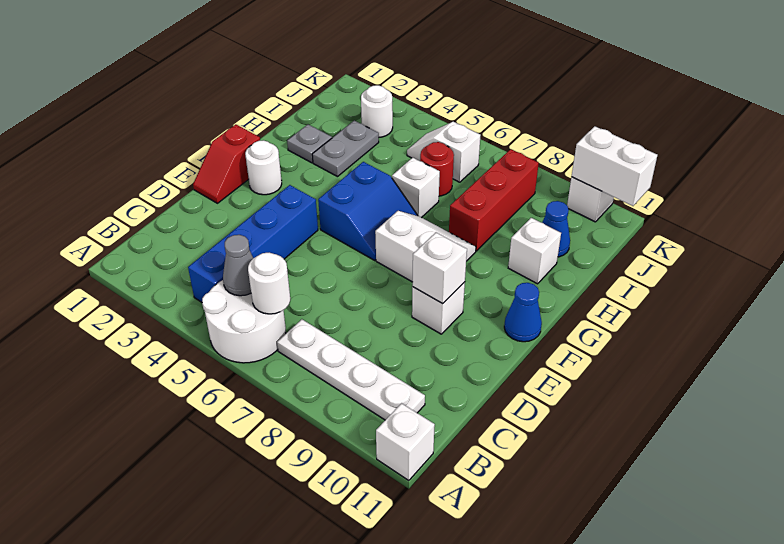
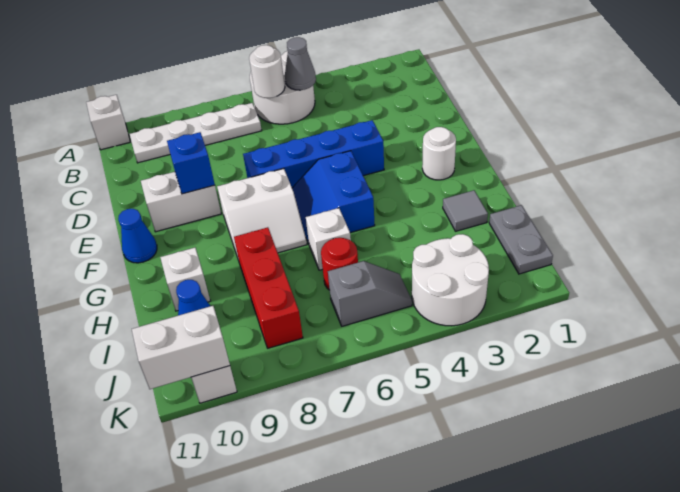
blue brick B4:E4 level 1 -> blue brick E4:E7 level 1
red slope E1:F1 level 1 top F -> none
white brick E9 level 1 -> white brick E9:E10 level 1
white brick E9 level 2 -> blue brick E9 level 2
grey plate H2 level 1 -> grey tile H2 level 1
grey plate H3:I3 level 1 -> grey plate I1:J1 level 1
white round brick J3 level 1 -> white round brick J3:K4 level 1
white slope J5:J6 level 1 top 6 -> grey slope J5:J6 level 1 top 6

